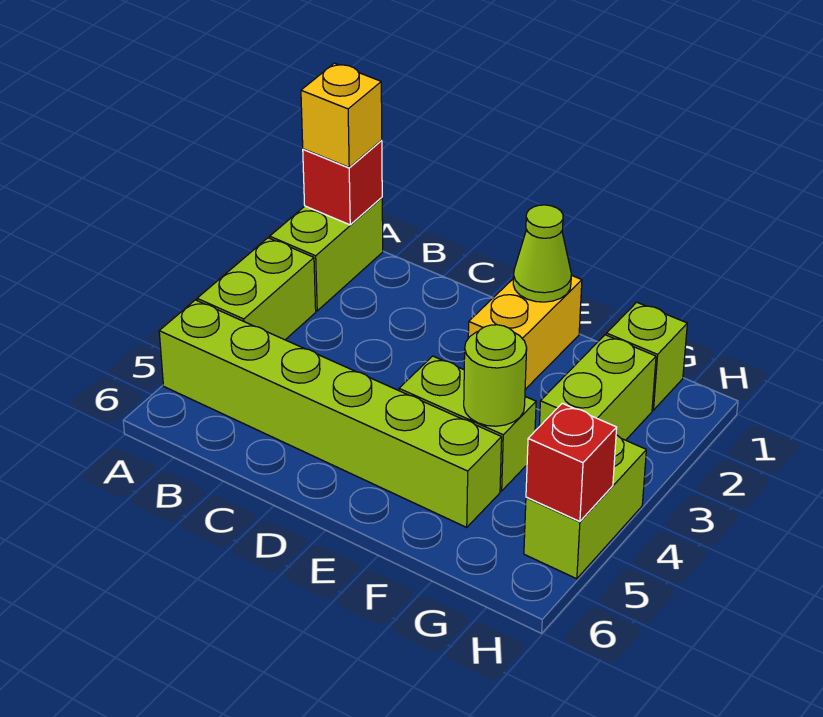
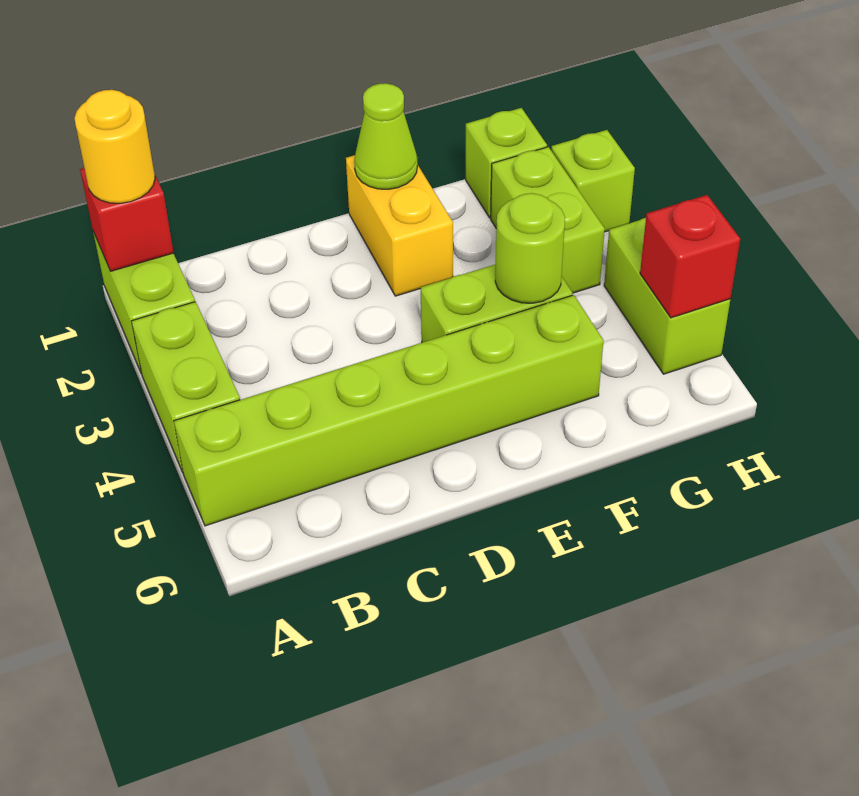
yellow brick A1 level 3 -> yellow round brick A1 level 3
none -> lime brick H2 level 1

